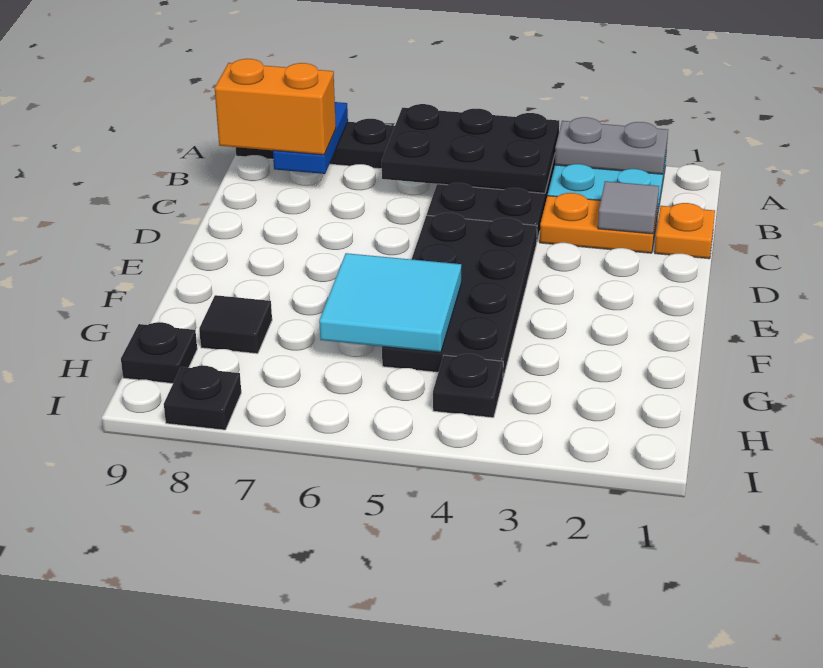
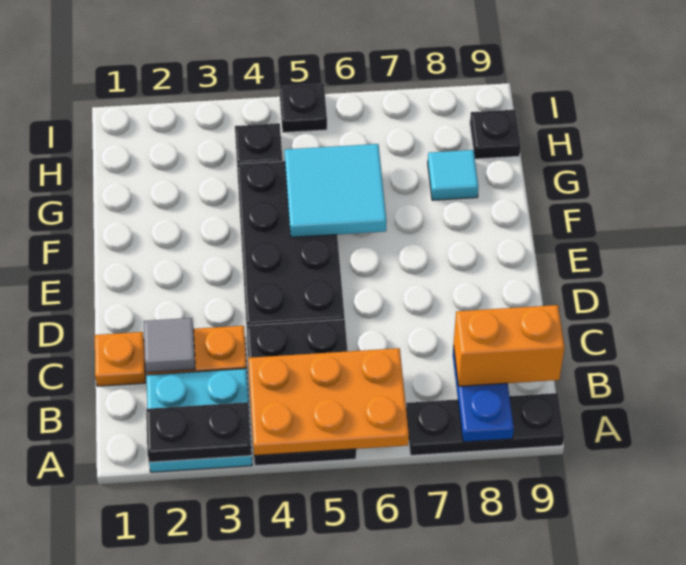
grey plate A2:A3 level 2 -> black plate A2:A3 level 2
black plate A4:B6 level 2 -> orange plate A4:B6 level 2
black tile G8 level 1 -> cyan tile G8 level 1
black plate I8 level 1 -> black plate I5 level 1

